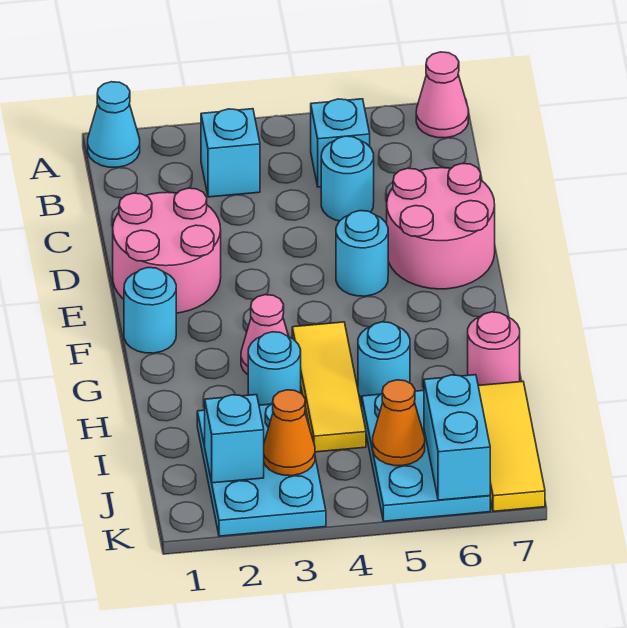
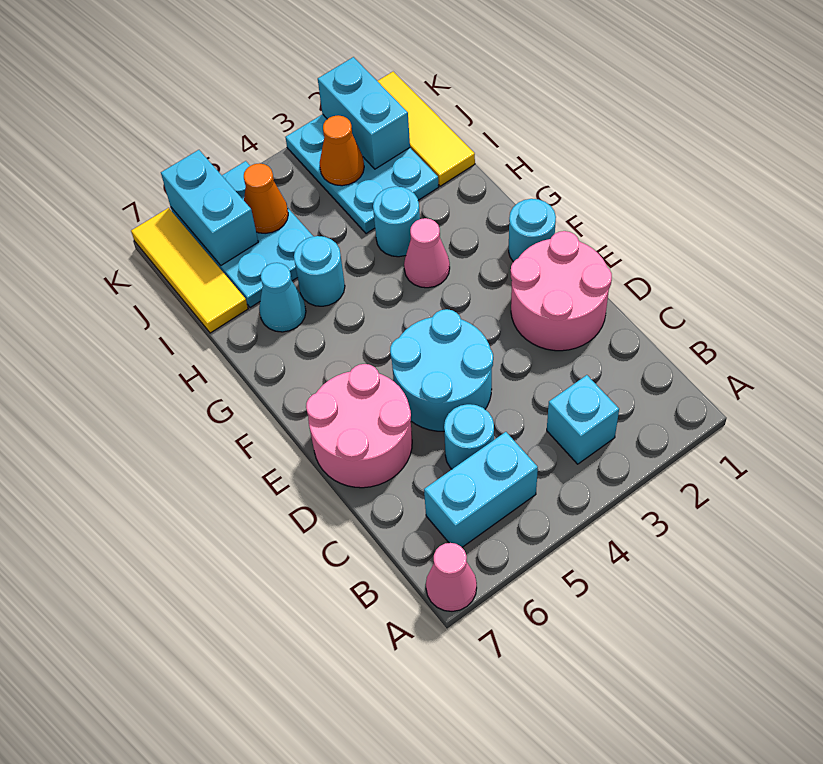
cyan cone A1 level 1 -> cyan cone H6 level 1
cyan brick B5 level 1 -> cyan brick B5:B6 level 1
cyan round brick E5 level 1 -> cyan round brick D4:E5 level 1
yellow tile G4:I4 level 1 -> yellow tile I1:K1 level 1
pink round brick H7 level 1 -> none
cyan brick J2 level 2 -> cyan brick J2:K2 level 2

